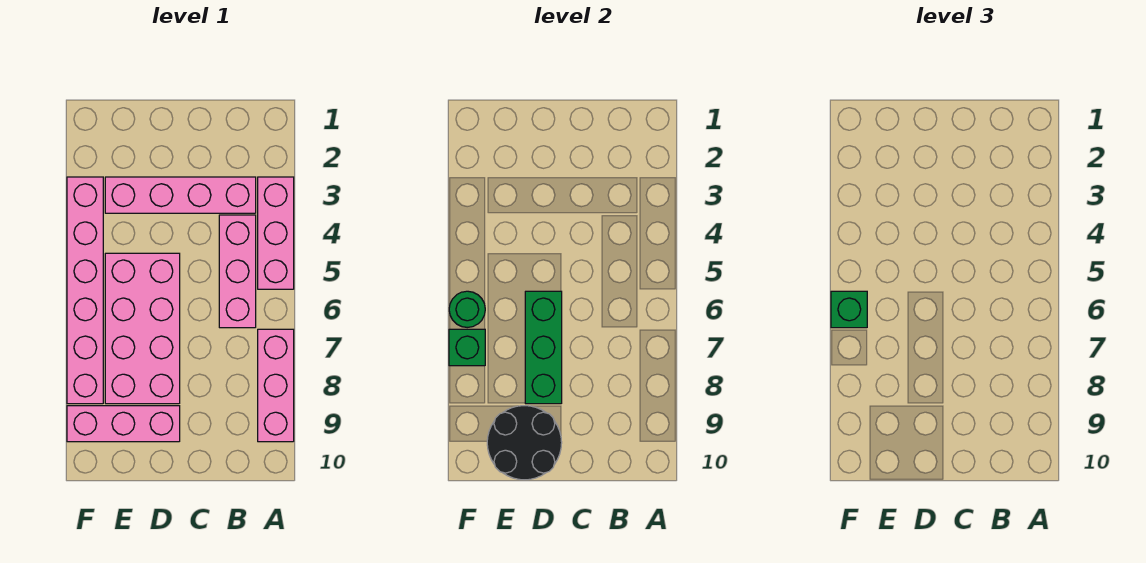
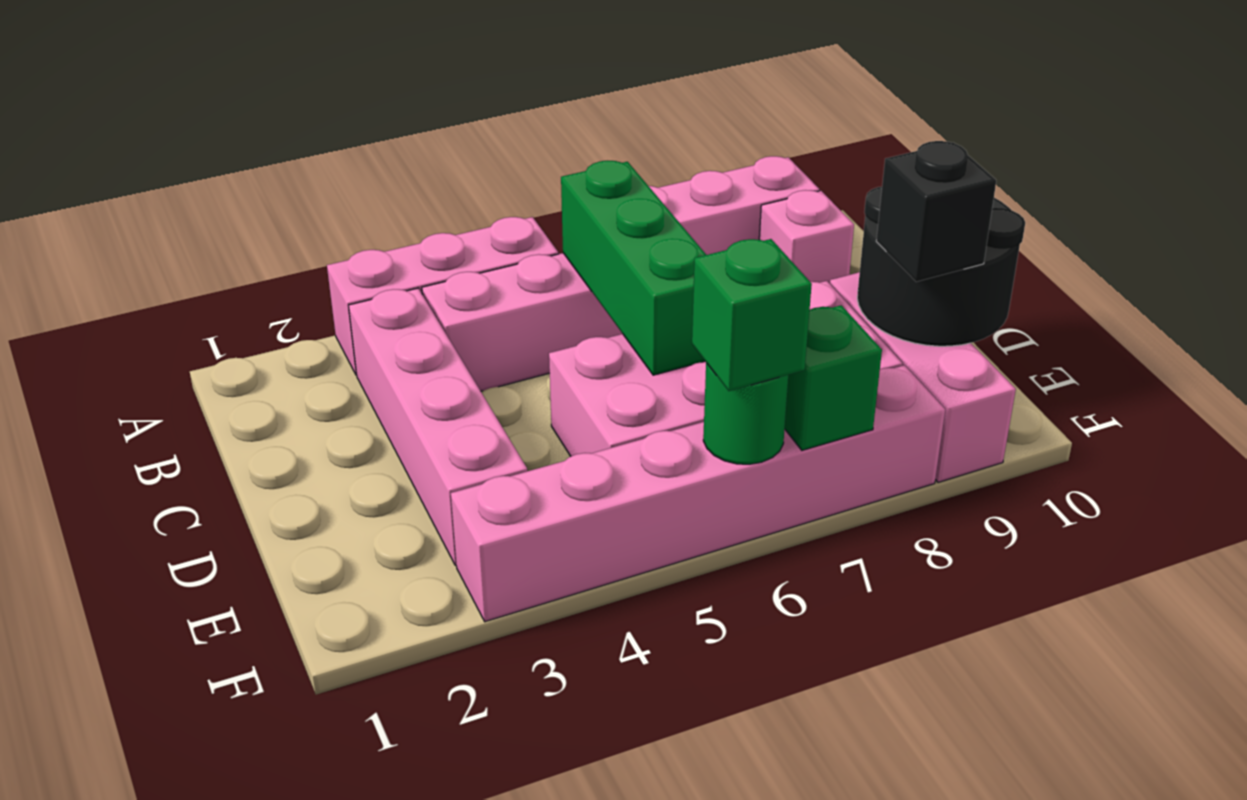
none -> pink brick B9 level 1
green brick D6:D8 level 2 -> green brick B6:D6 level 2
none -> black brick E9 level 3

